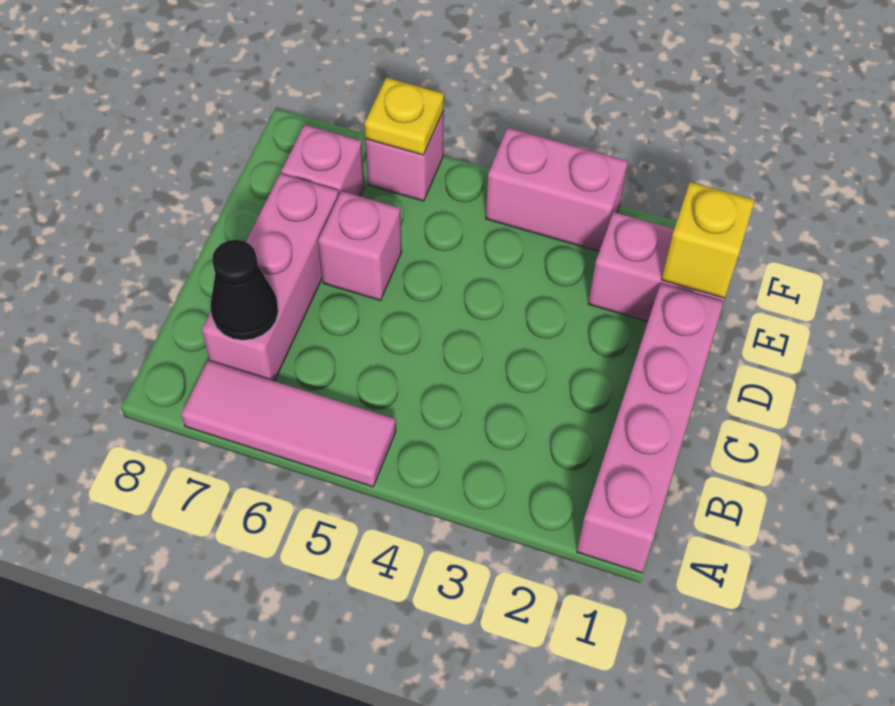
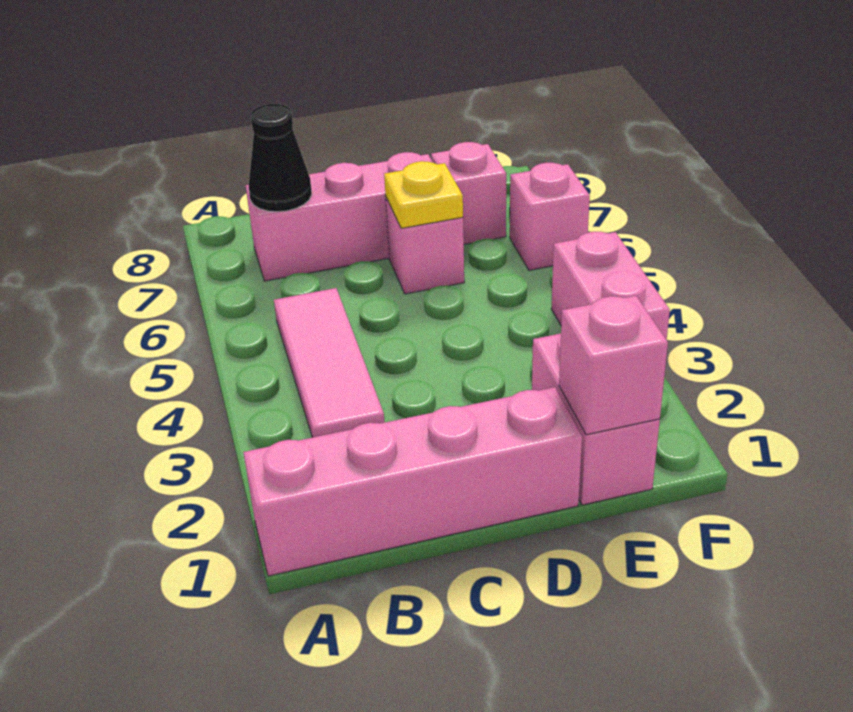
pink tile A5:A7 level 1 -> pink tile B3:B5 level 1
yellow brick E1 level 2 -> pink brick E1 level 2
yellow plate F6 level 2 -> yellow plate D6 level 2

